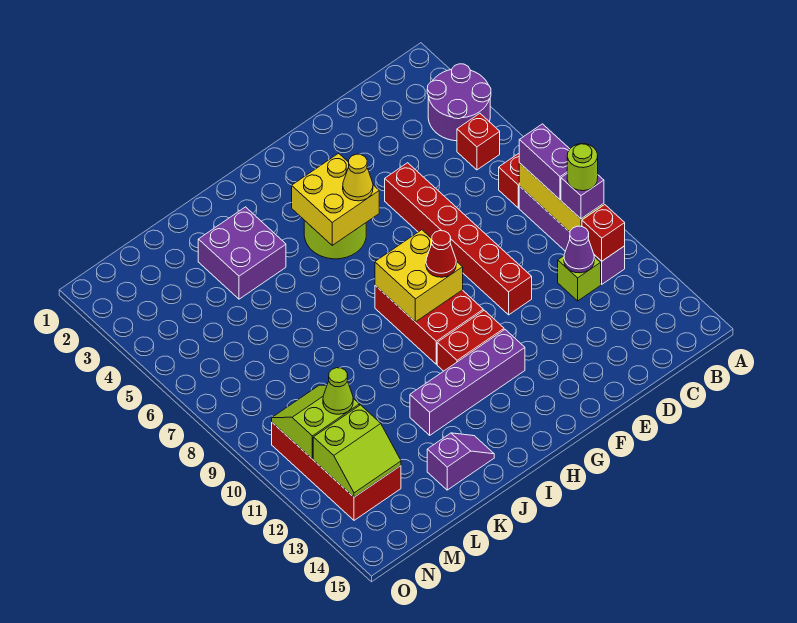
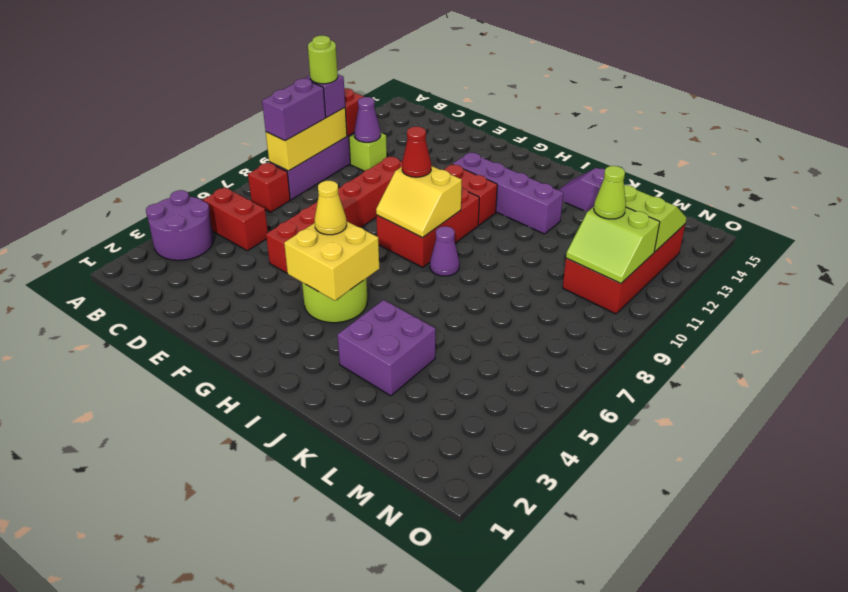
red brick B5 level 1 -> red brick B5:C5 level 1
yellow brick G8:H9 level 2 -> yellow slope G8:H9 level 2 top 9
none -> purple cone I8 level 1

